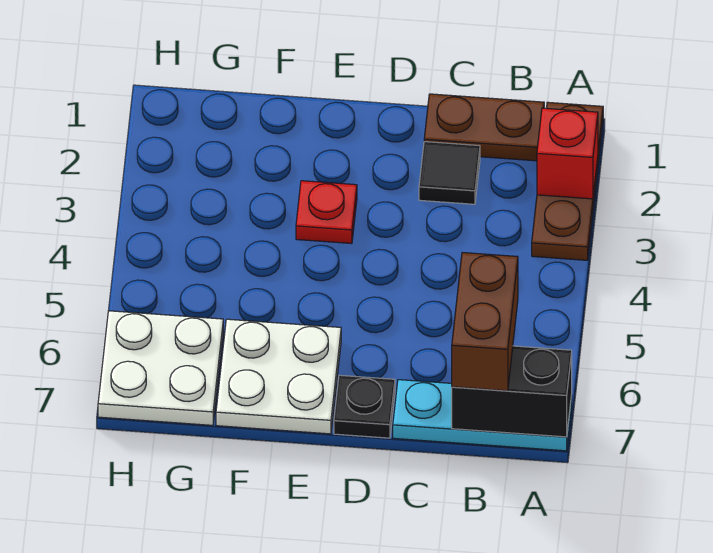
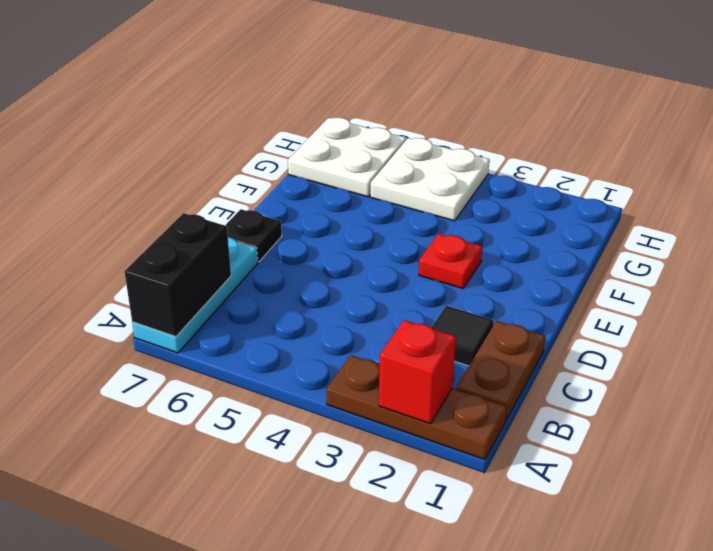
brown brick B6:B7 level 3 -> none
white plate E6:F7 level 1 -> white plate G4:H5 level 1

